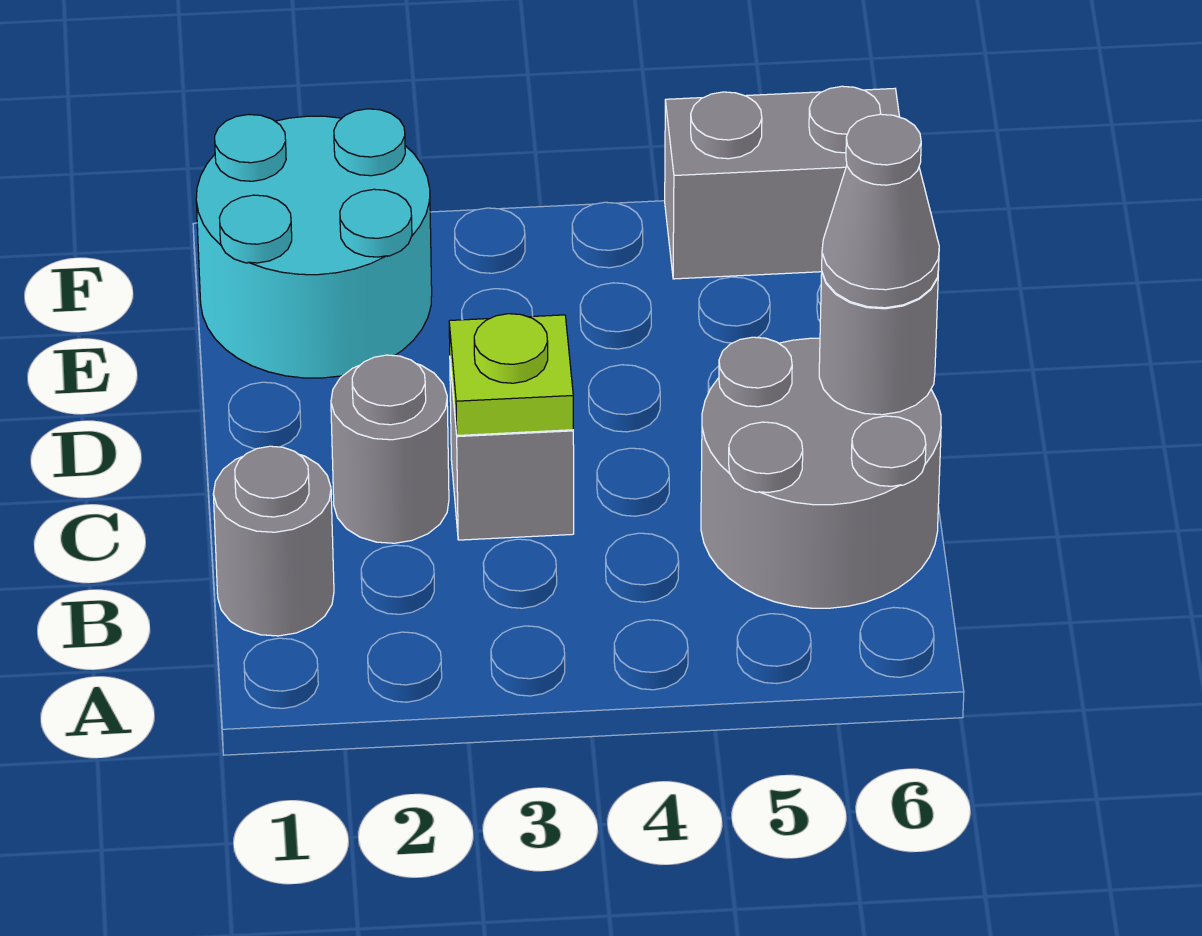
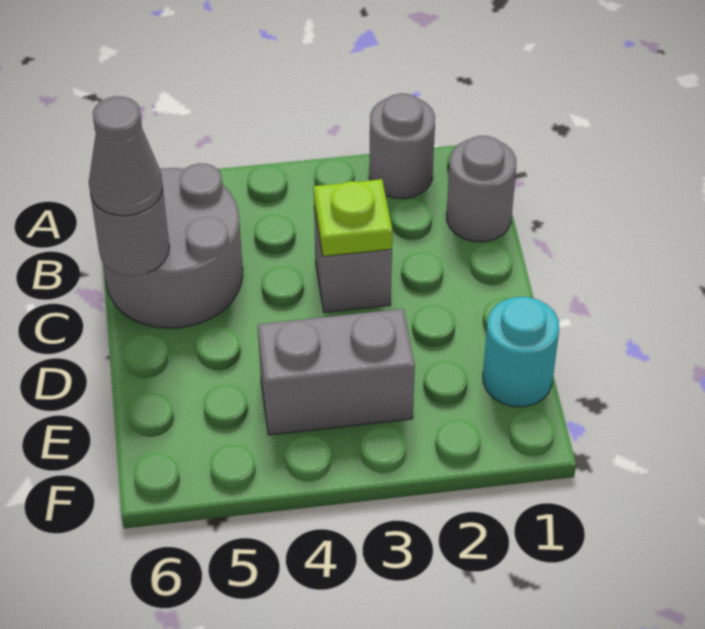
grey round brick C2 level 1 -> grey round brick A2 level 1
cyan round brick E1:F2 level 1 -> cyan round brick E1 level 1
grey brick F5:F6 level 1 -> grey brick E3:E4 level 1

